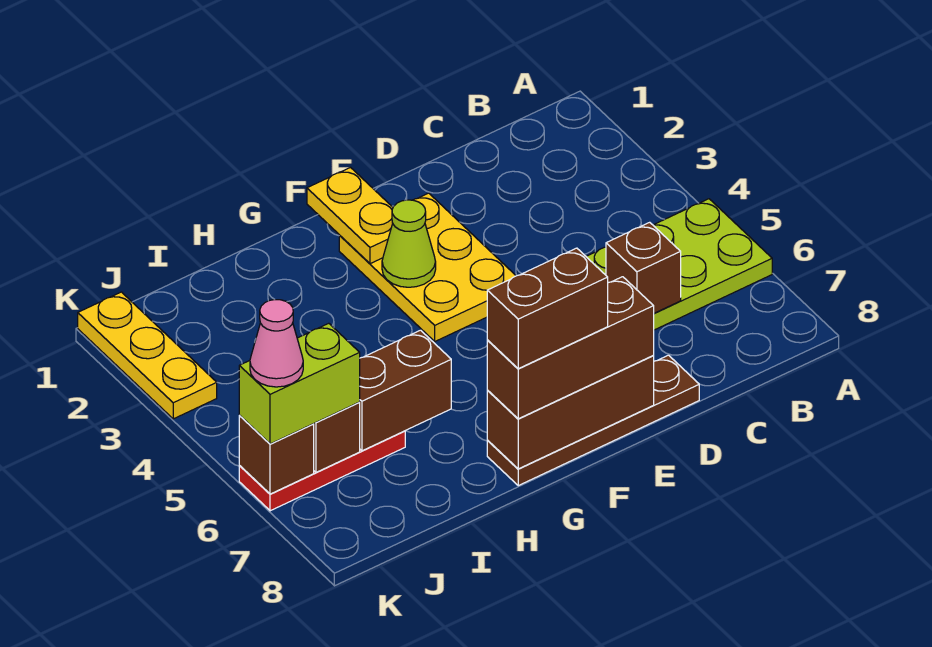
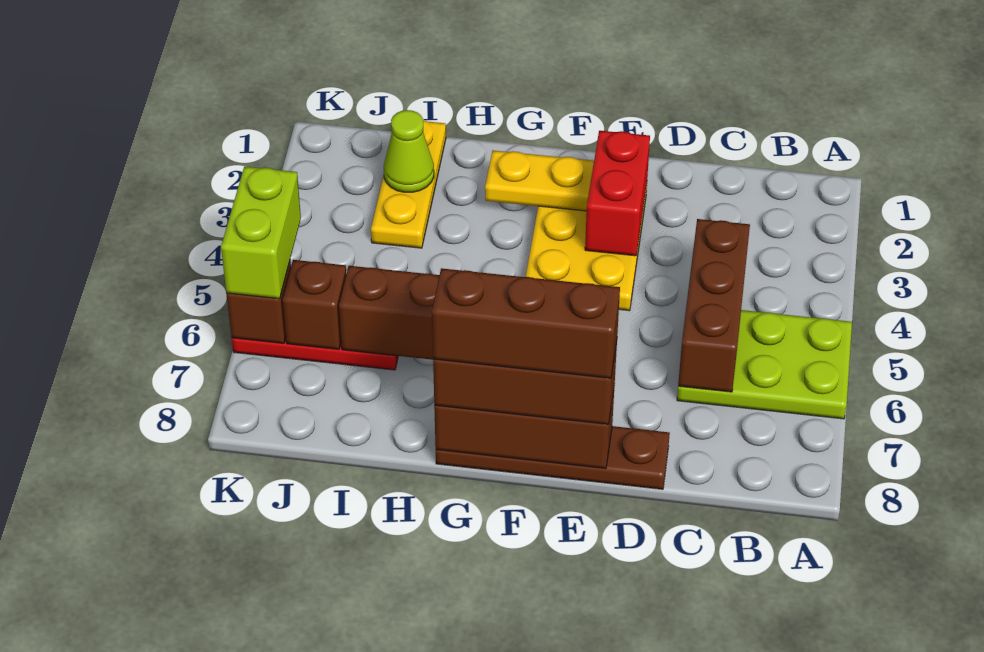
brown brick C6 level 2 -> brown brick C4:C6 level 2
none -> red brick E2:E3 level 2
yellow plate F1:F2 level 2 -> yellow plate F2:G2 level 2
lime cone F3 level 2 -> lime cone I2 level 2
brown brick F8:G8 level 4 -> brown brick E8:G8 level 4
lime brick J6:K6 level 3 -> lime brick K5:K6 level 3
yellow plate K1:K3 level 1 -> yellow plate I1:I3 level 1
pink cone K6 level 4 -> none

